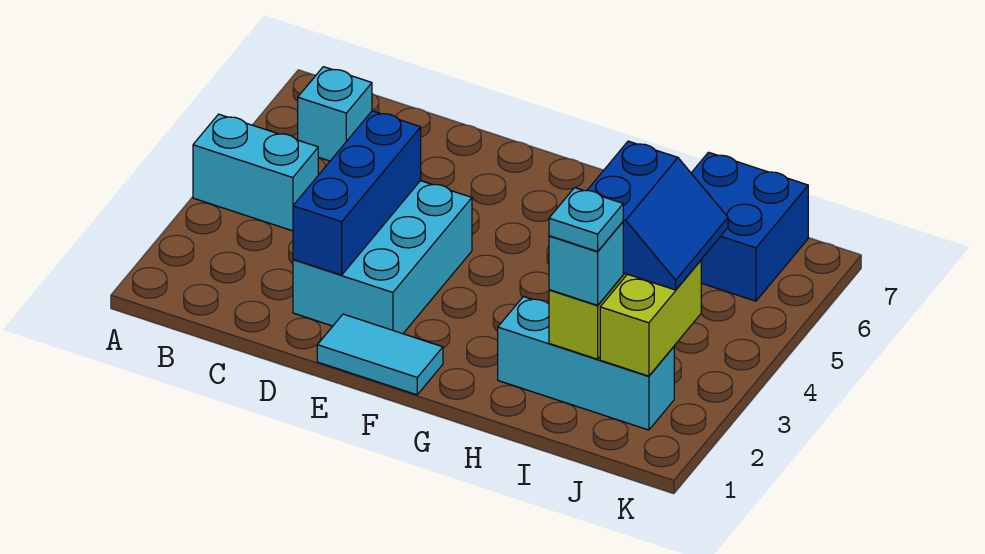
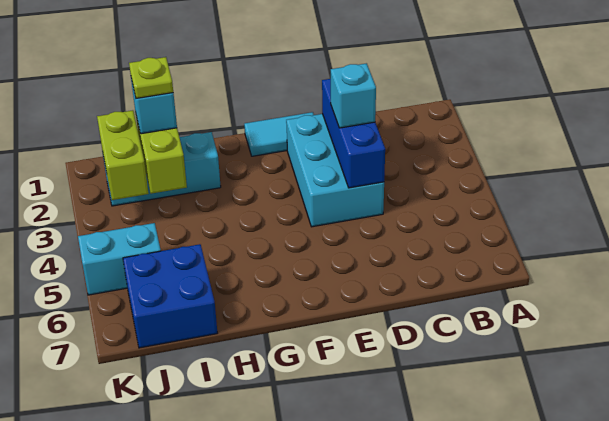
cyan brick A4:B4 level 1 -> cyan brick J5:K5 level 1
cyan brick B6 level 1 -> cyan brick D3 level 3
cyan plate I2 level 4 -> lime plate I2 level 4
blue slope I3:J4 level 3 top I -> none

